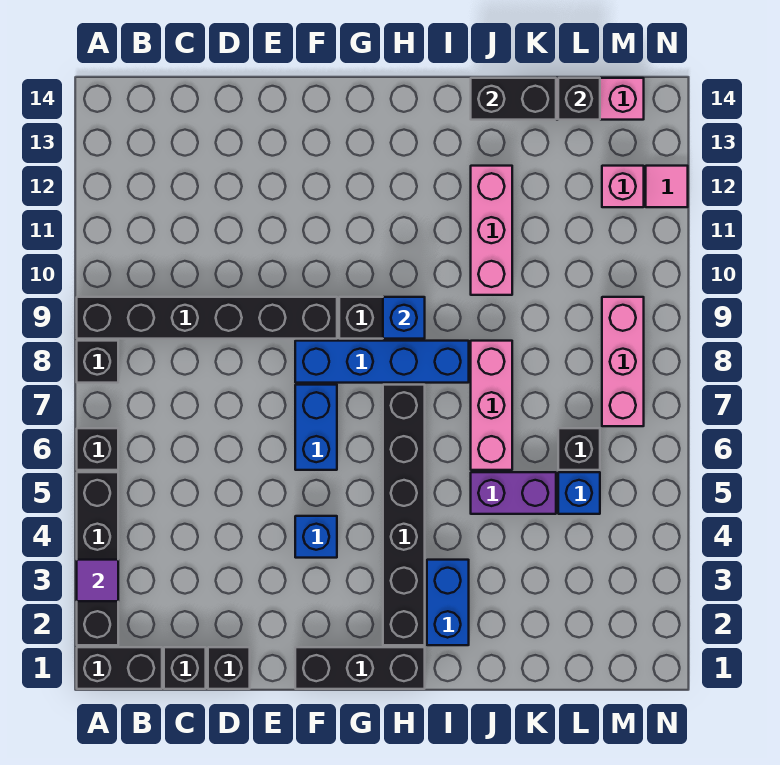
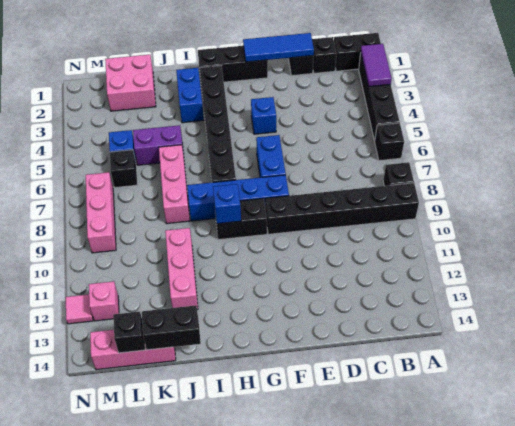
purple tile A3 level 2 -> purple tile A2:A3 level 2
none -> blue tile D1:F1 level 2
none -> pink brick K1:L2 level 1

